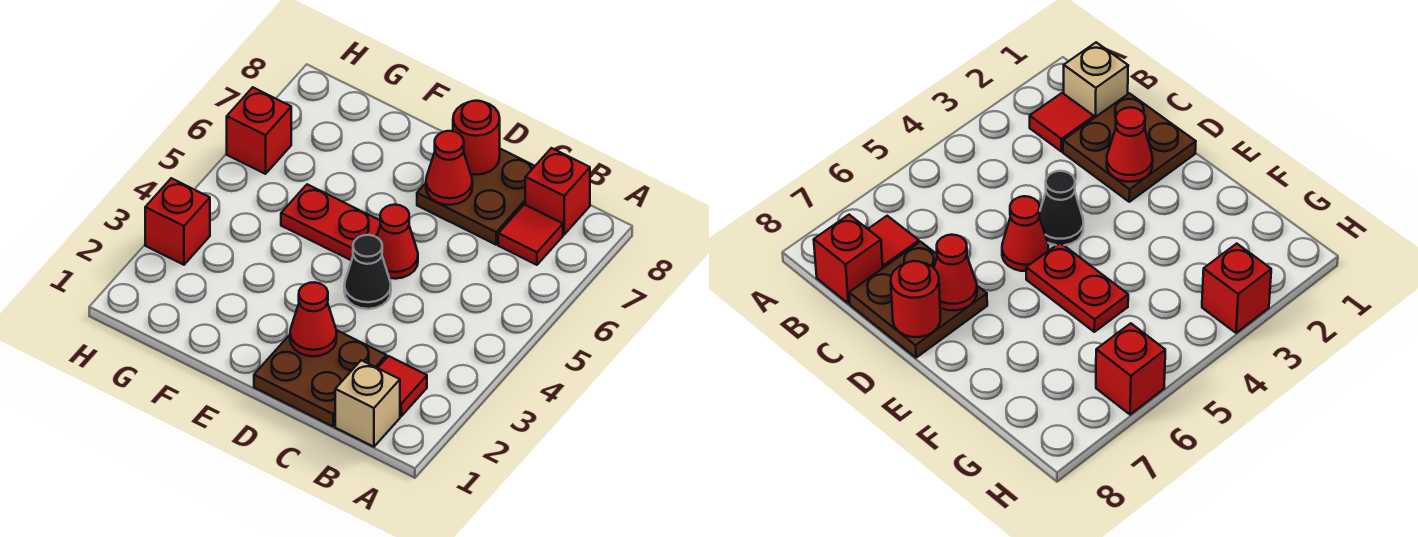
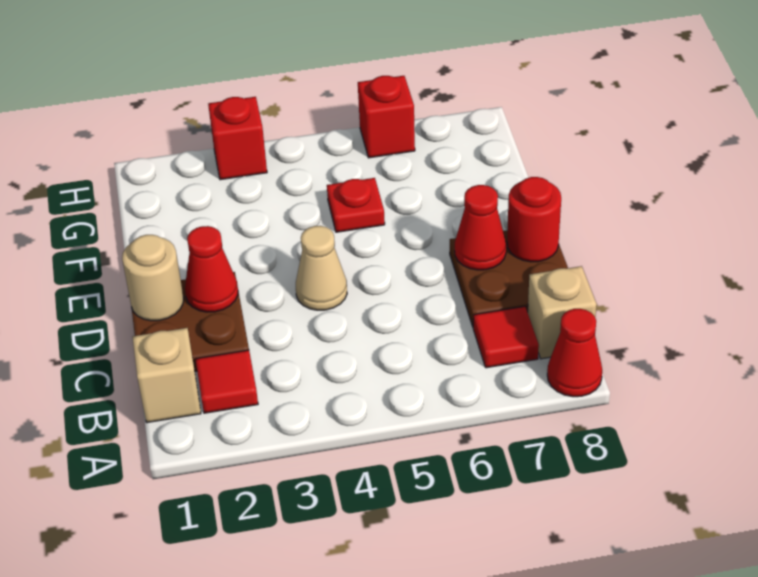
red brick B8 level 1 -> tan brick B8 level 1
none -> tan round brick D1 level 2
black cone D4 level 1 -> tan cone D4 level 1
red cone D5 level 1 -> red cone A8 level 1
red plate E5:F5 level 1 -> red plate F5 level 1

